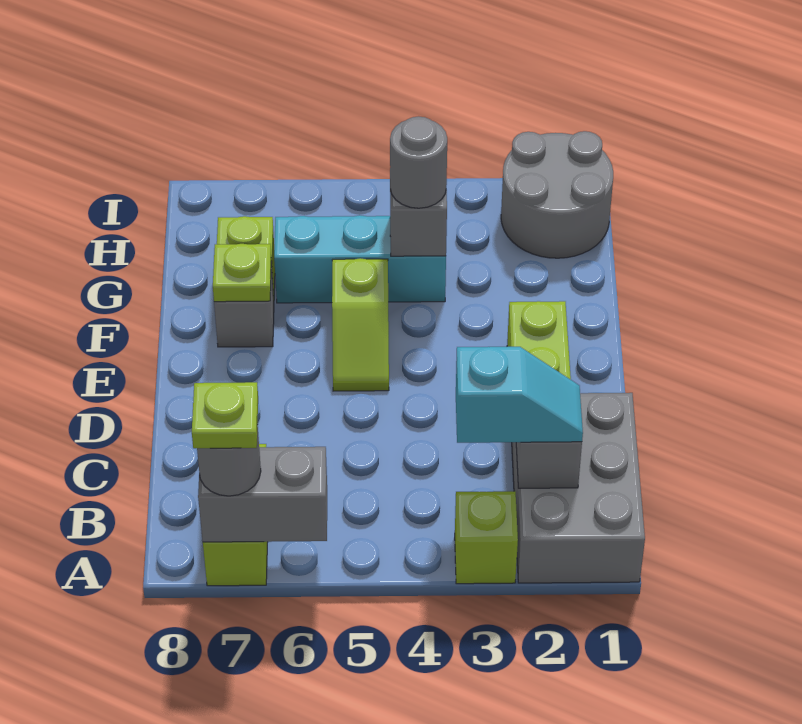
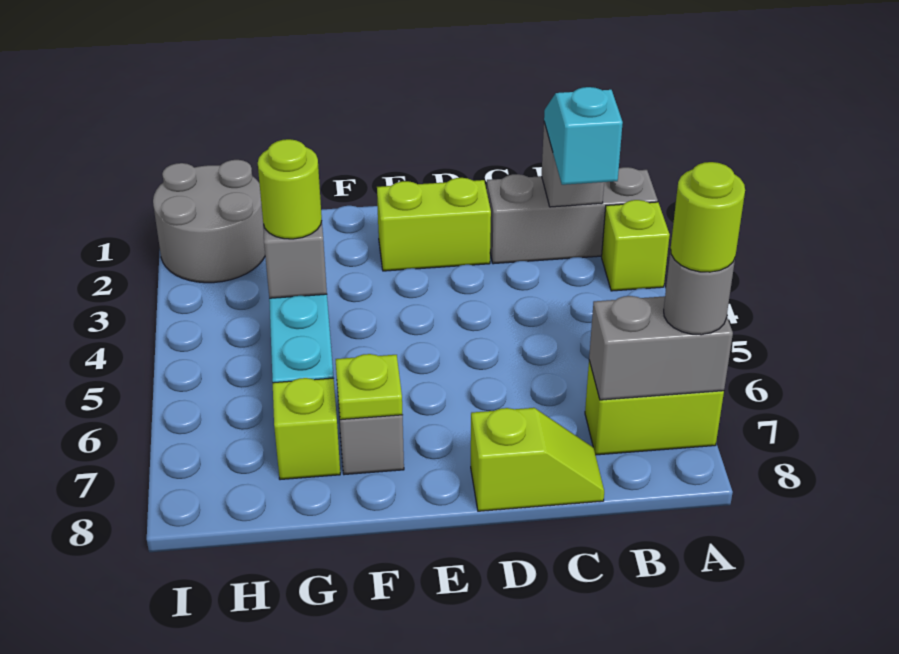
grey brick A1:C2 level 1 -> grey brick A2:C2 level 1
grey brick A6:A7 level 2 -> grey brick A7:B7 level 2
lime plate A7 level 4 -> lime round brick A7 level 4
lime slope E5:F5 level 1 top F -> lime slope C8:D8 level 1 top D
grey round brick G4 level 3 -> lime round brick G4 level 3

